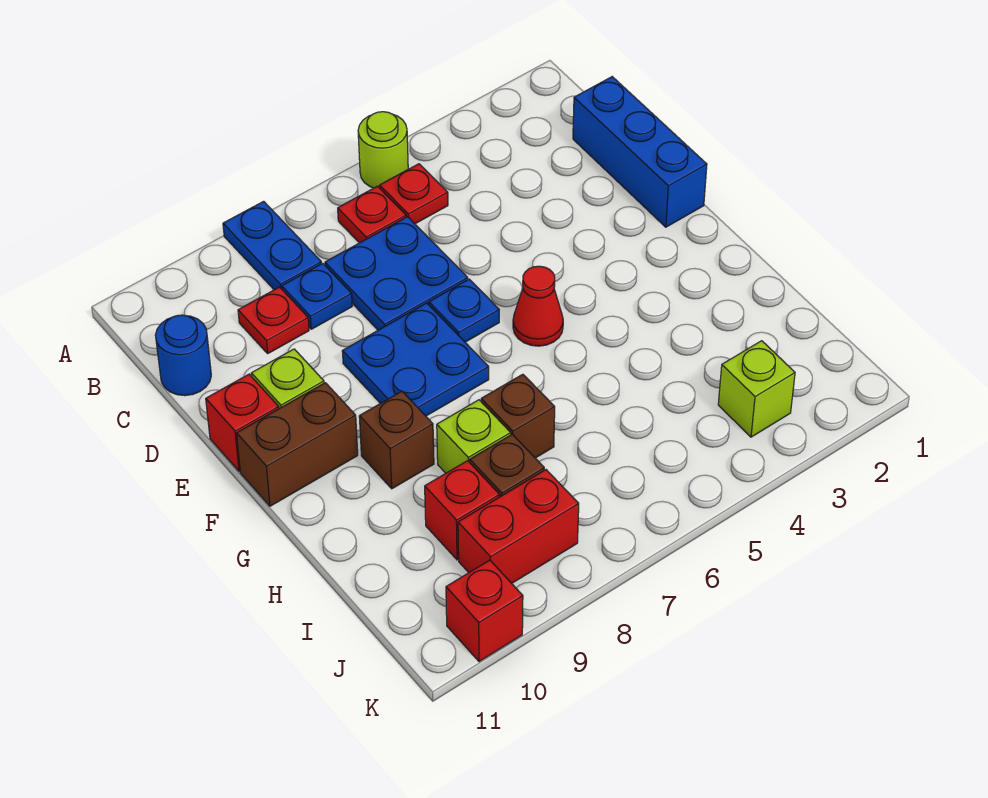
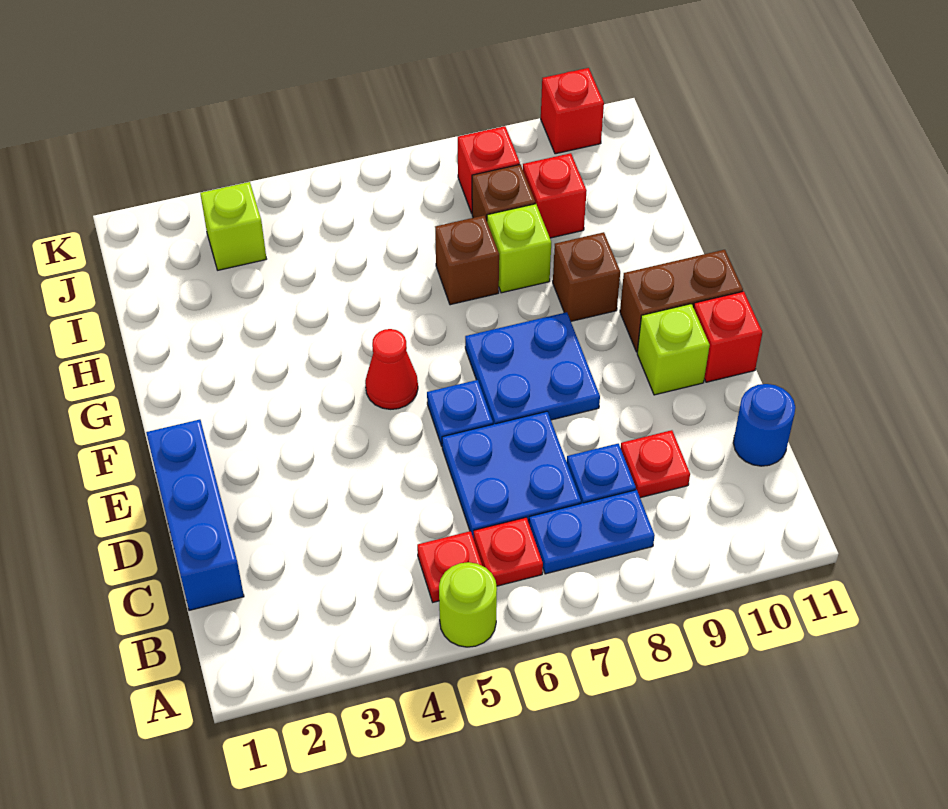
blue plate A8:B8 level 1 -> blue plate B7:B8 level 1
red brick J8:J9 level 1 -> red brick J8 level 1

